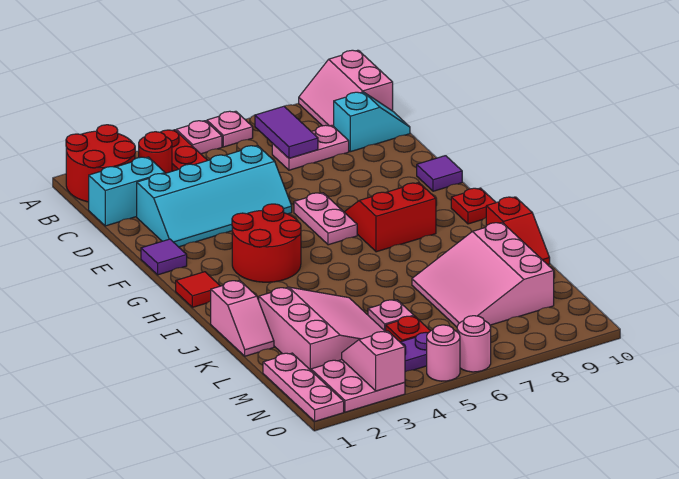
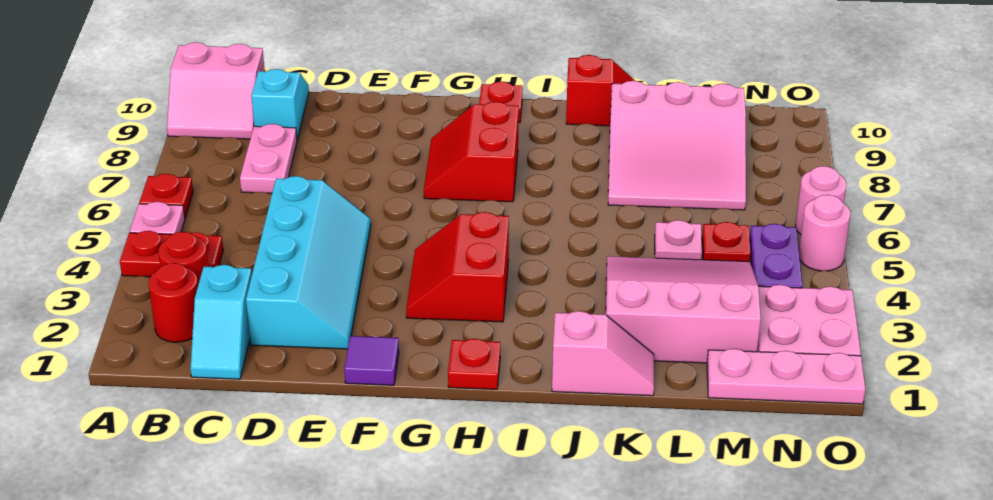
red round brick A1:B2 level 1 -> red round brick B2 level 1
pink plate A6 level 1 -> red plate A6 level 1
purple tile B7:C7 level 2 -> none
cyan brick C1:C2 level 1 -> cyan slope C1:C2 level 1 top 2
pink plate F6:G6 level 1 -> none
purple tile F10 level 1 -> none
red round brick G3:H4 level 1 -> red slope G3:H4 level 1 top H
red tile H1 level 1 -> red plate H1 level 1
pink slope N3:O3 level 2 top O -> none

